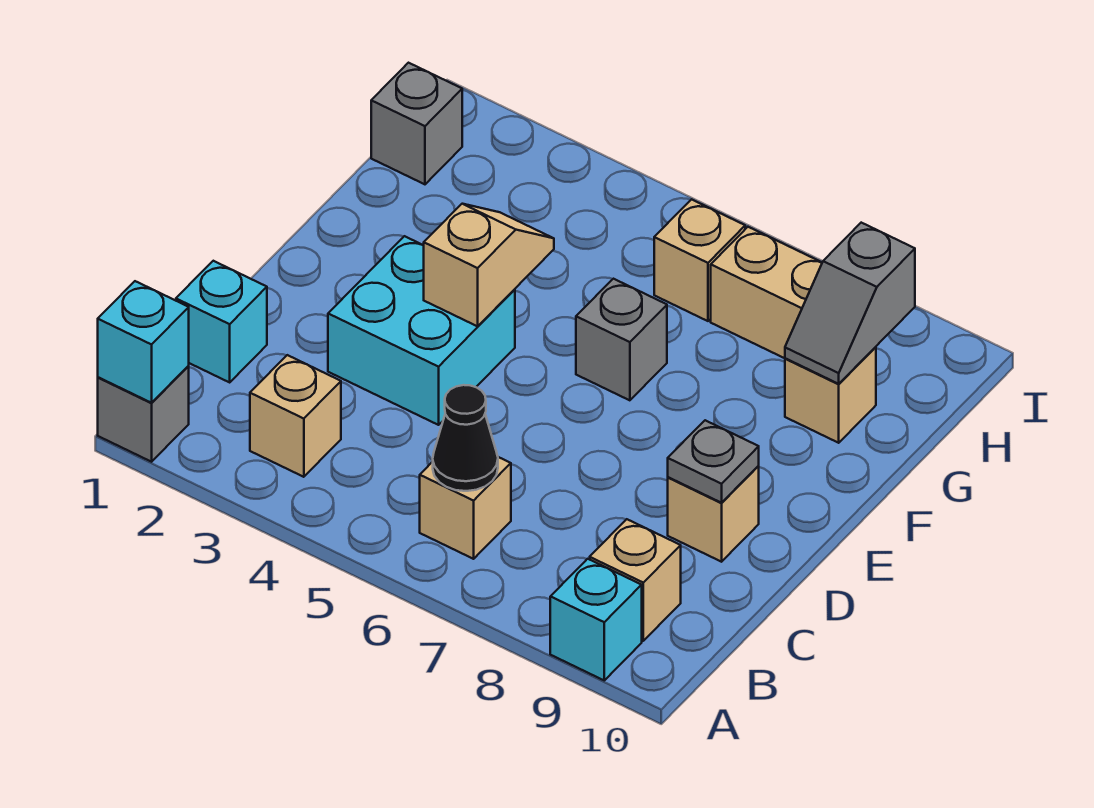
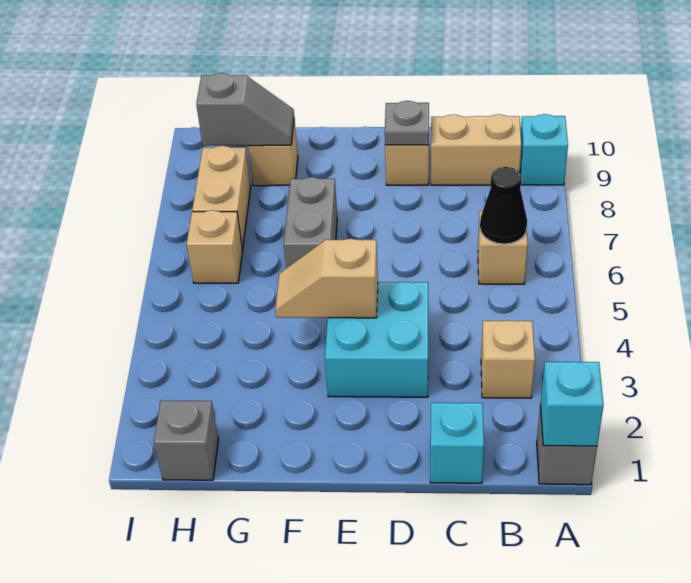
tan brick B9 level 1 -> tan brick B9:C9 level 1
grey brick F6 level 1 -> grey brick F6:F7 level 1

